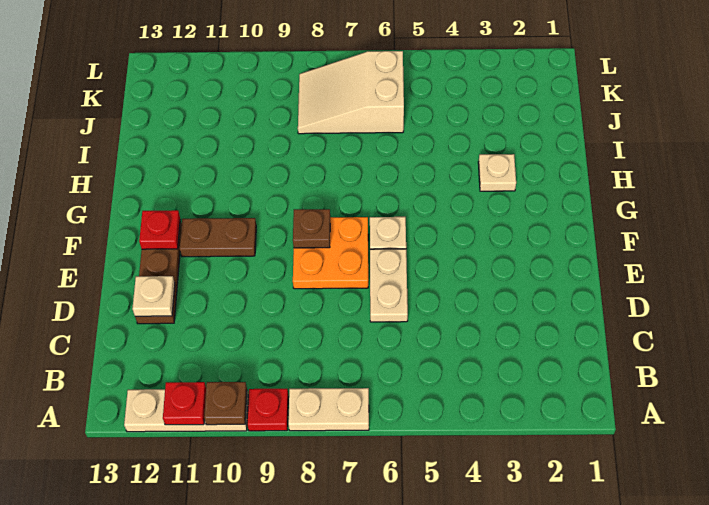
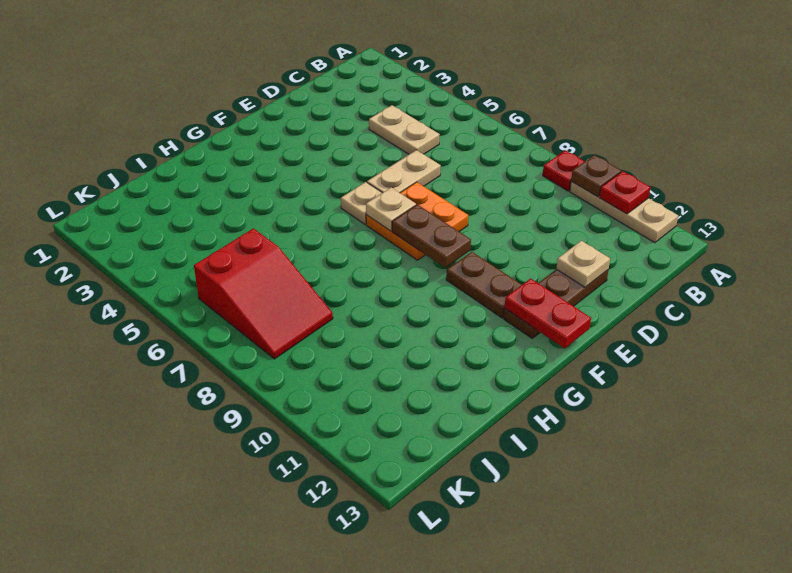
tan plate A7:A8 level 1 -> tan plate C4:C5 level 1
brown plate F8 level 2 -> brown plate F8:F9 level 2
red plate F12 level 2 -> red plate F12:F13 level 2
tan plate H3 level 1 -> tan plate F7 level 2
tan slope J6:K8 level 1 top 6 -> red slope J6:K8 level 1 top 6

